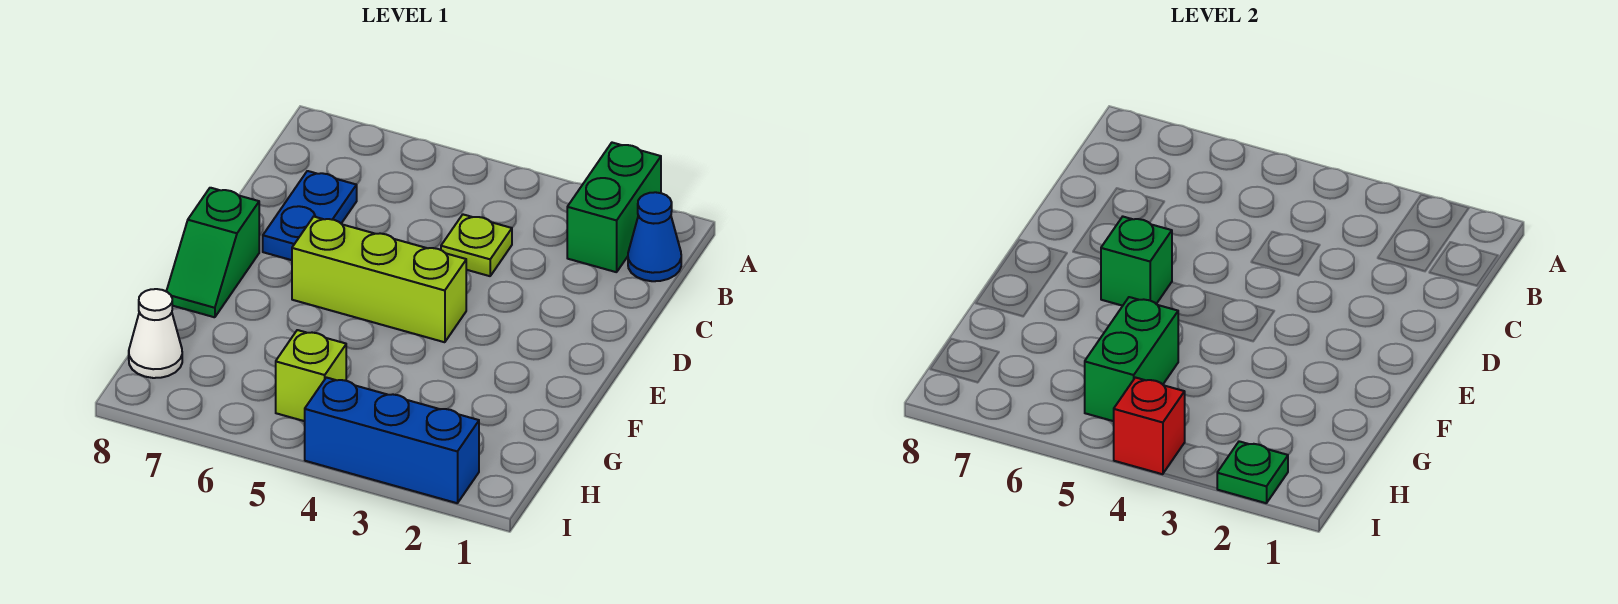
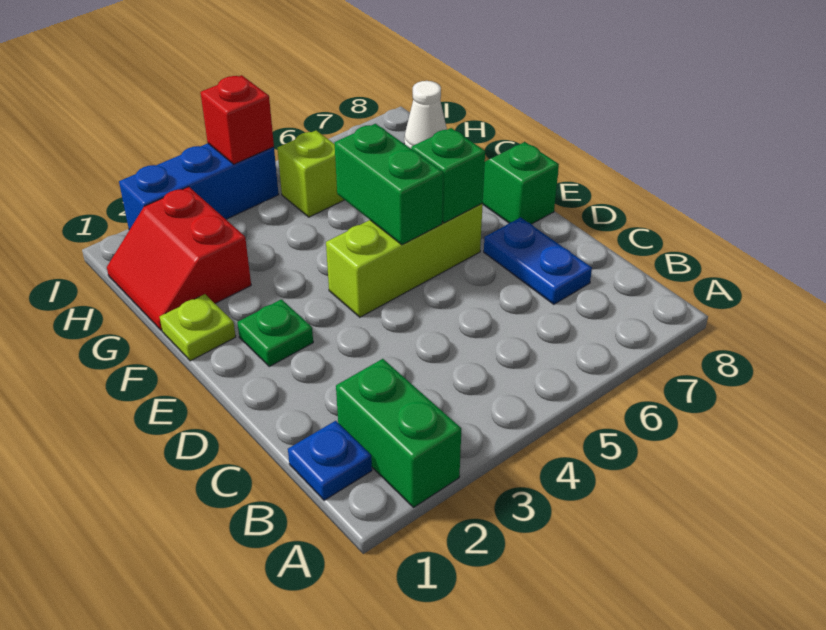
blue cone B1 level 1 -> blue plate B1 level 1
lime plate C4 level 1 -> lime plate F1 level 1
none -> red slope G1:H2 level 1 top 2
green brick G5:H5 level 2 -> green brick E5:F5 level 2
green plate I2 level 2 -> green plate E2 level 1

